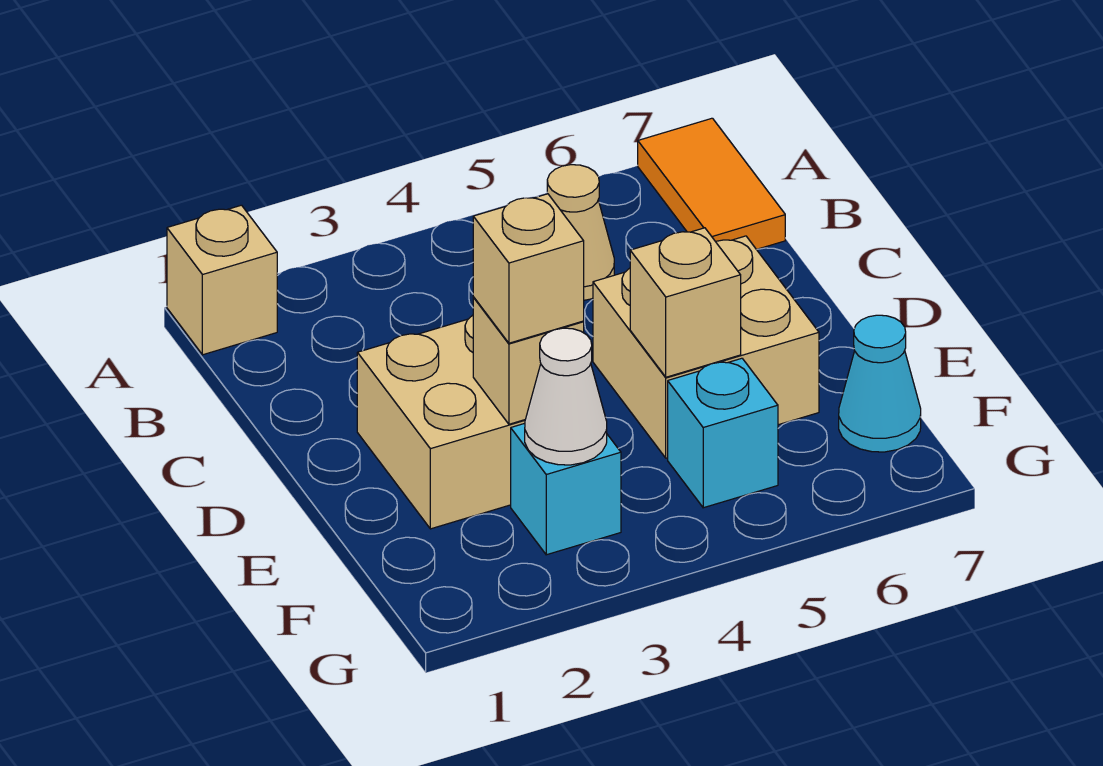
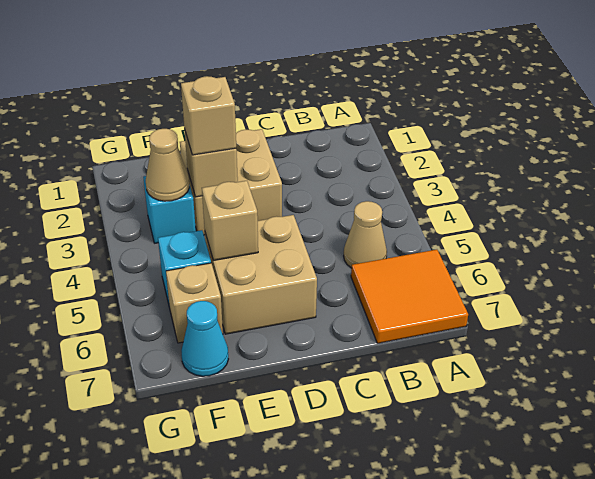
tan brick A1 level 1 -> tan brick F6 level 1
orange tile A7:B7 level 1 -> orange tile A6:B7 level 1
white cone F3 level 2 -> tan cone F3 level 2

